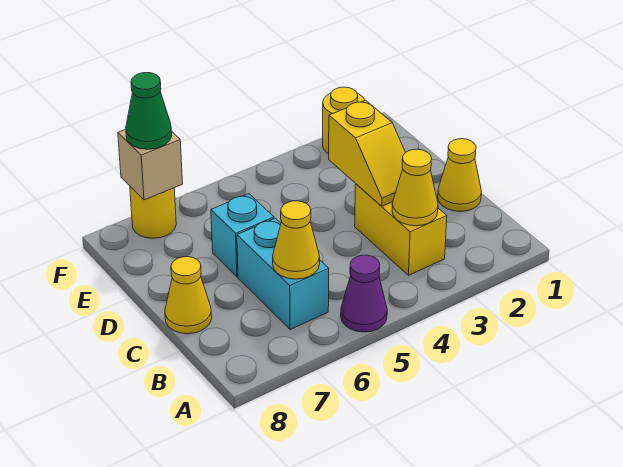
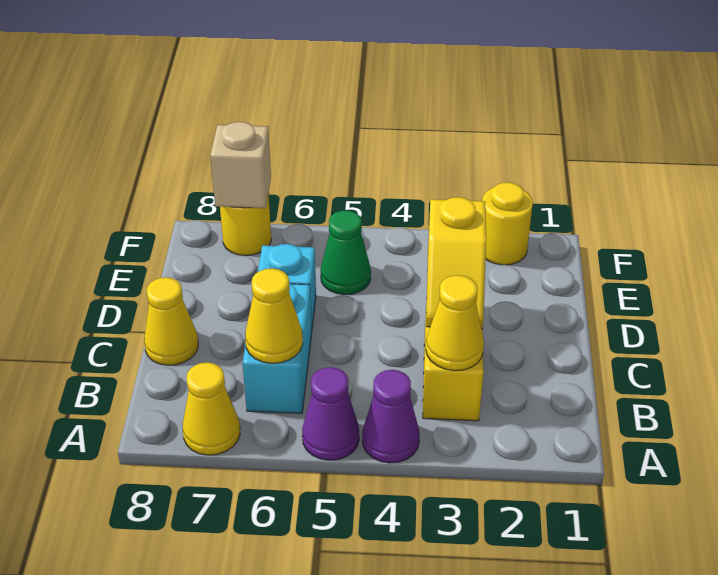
none -> purple cone A4 level 1
yellow cone C1 level 1 -> yellow cone A7 level 1
green cone F7 level 3 -> green cone E5 level 1

